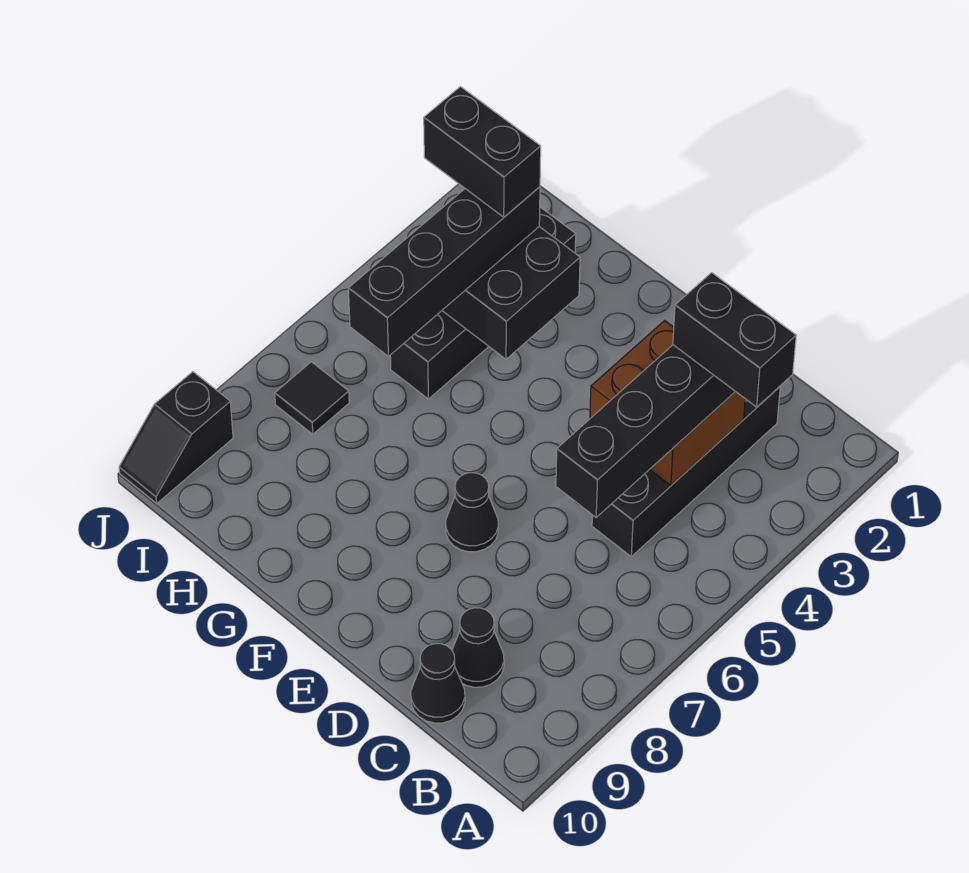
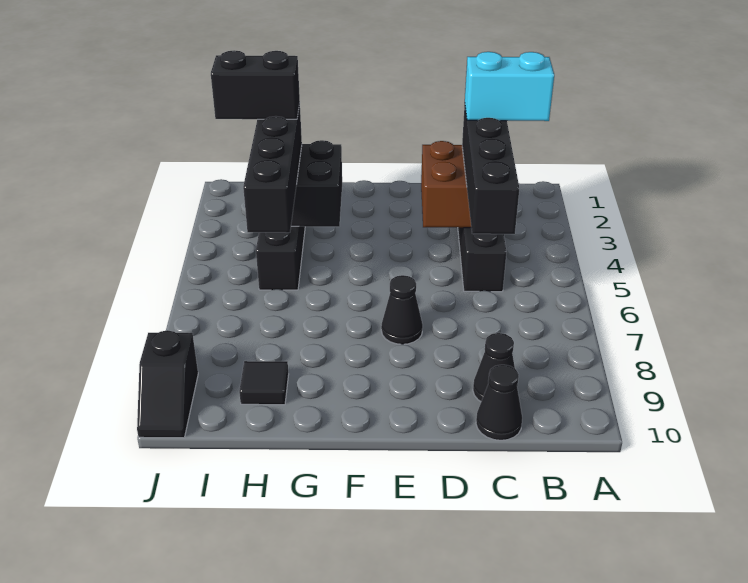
black brick B3:C3 level 4 -> cyan brick B3:C3 level 4
black tile I7 level 1 -> black tile H9 level 1

